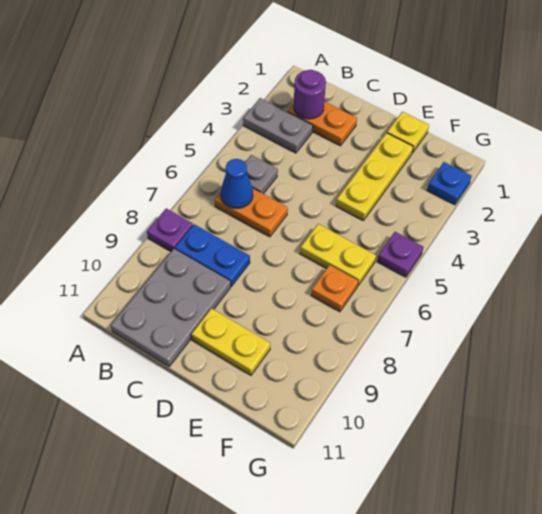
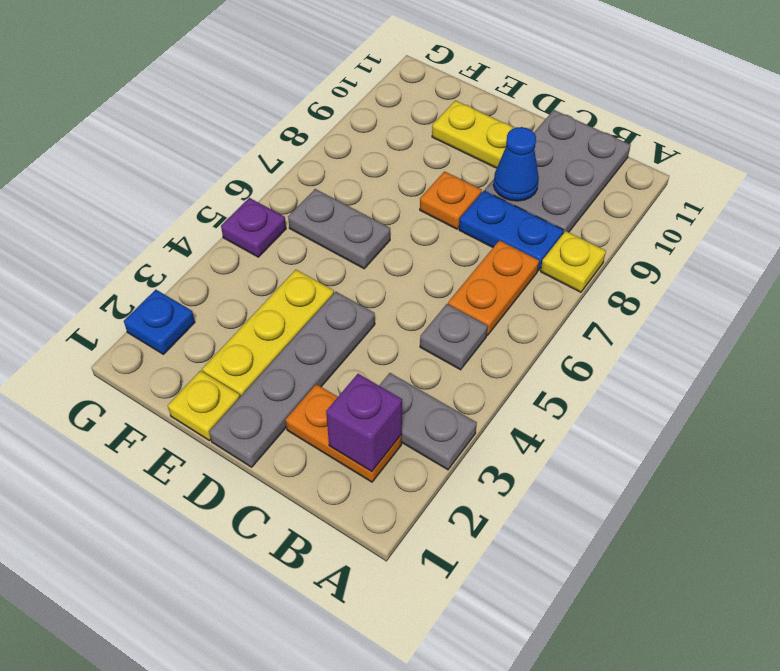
purple plate A8 level 1 -> yellow plate A8 level 1
purple round brick B2 level 2 -> purple brick B2 level 2
orange plate B6:C6 level 1 -> orange plate B6:B7 level 1
blue cone B6 level 2 -> blue cone C9 level 2
none -> grey plate D1:D4 level 1
yellow plate E6:F6 level 1 -> grey plate E6:F6 level 1
orange plate F7 level 1 -> orange plate D8 level 1

